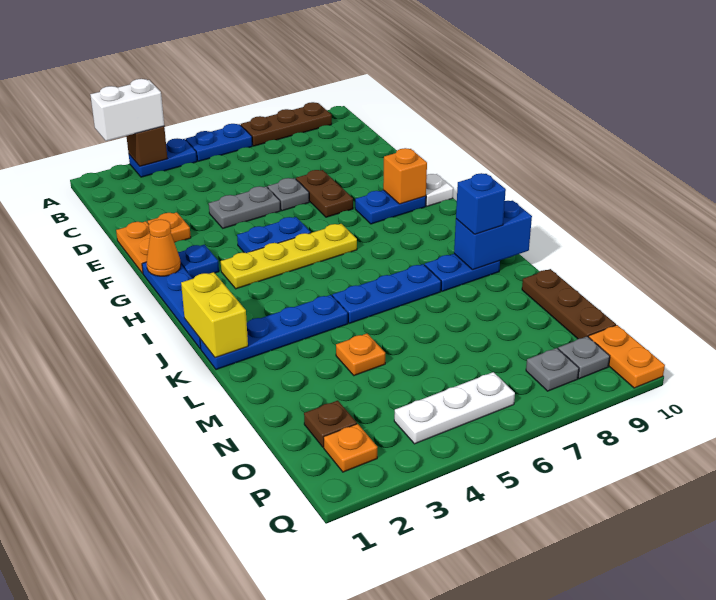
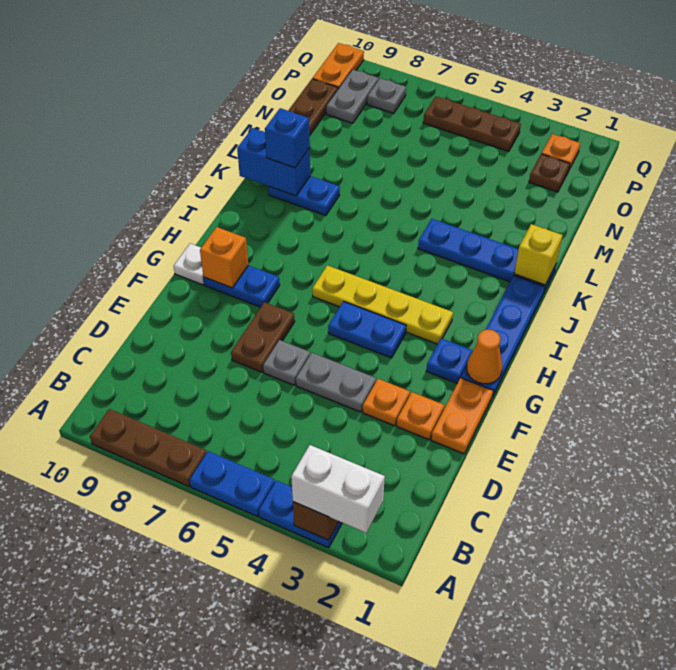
yellow brick J1:K1 level 2 -> yellow brick K1 level 2
blue plate K5:K7 level 1 -> none
orange plate M4 level 1 -> orange plate E3 level 1
white plate P4:P6 level 1 -> brown plate P4:P6 level 1
grey plate P9 level 1 -> grey plate O9:P9 level 1

